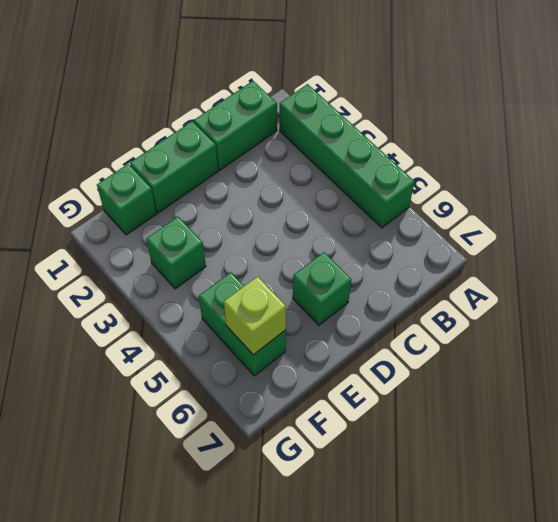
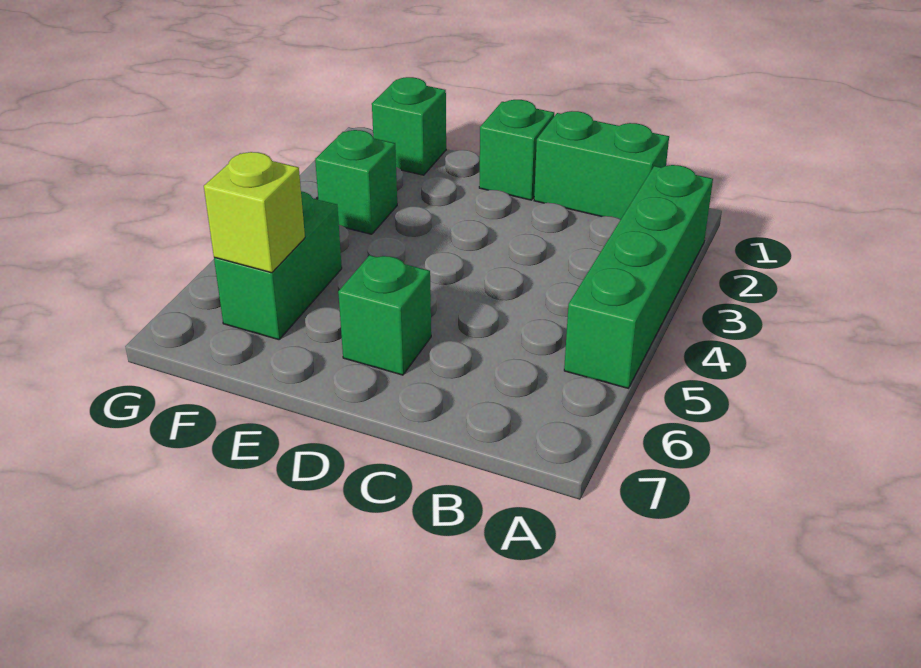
green brick D1:E1 level 1 -> green brick D1 level 1

